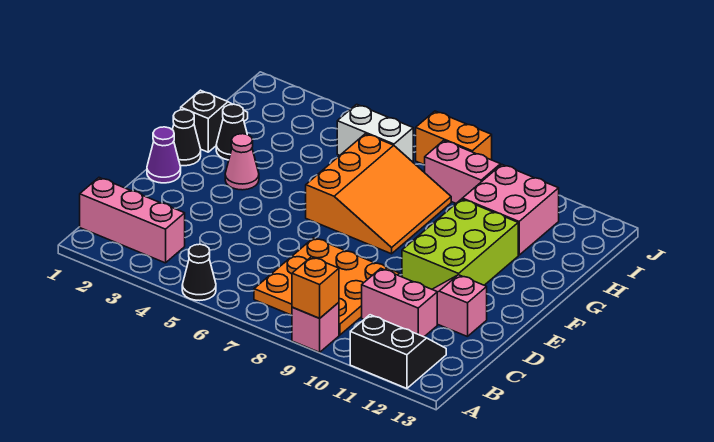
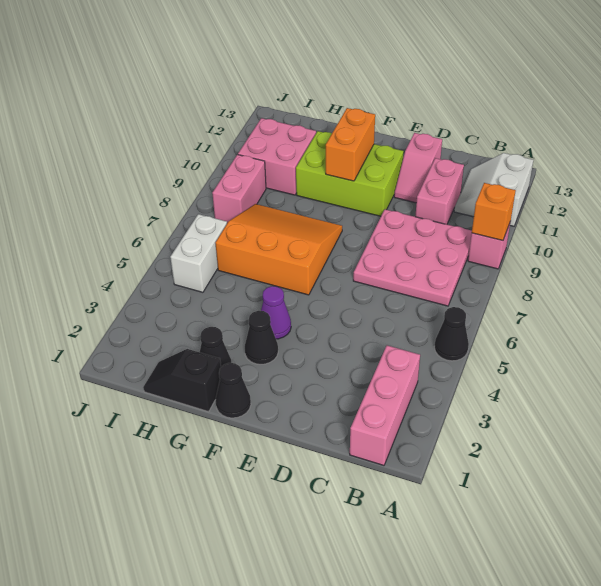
black slope A11:B12 level 1 top A -> white slope A11:B12 level 1 top A
orange plate B7:D9 level 1 -> pink plate B7:D9 level 1
purple cone E1 level 1 -> purple cone F4 level 1
pink cone F3 level 1 -> black cone F3 level 1
orange brick J7:J8 level 1 -> orange brick F10:F11 level 2

